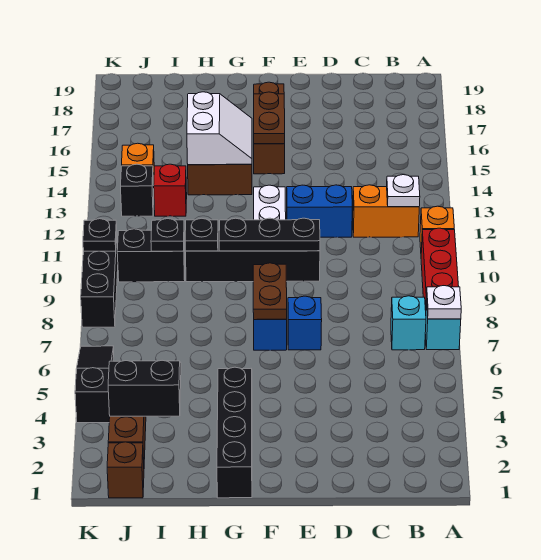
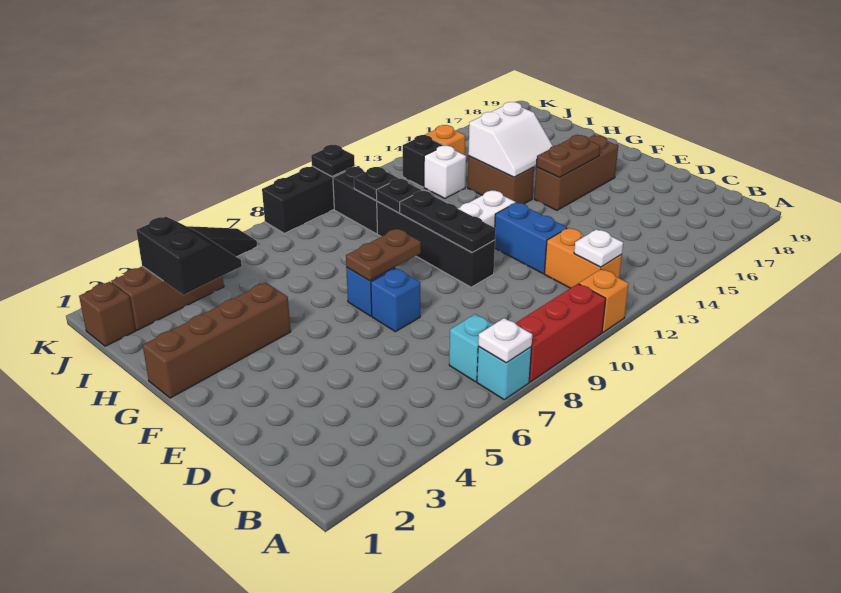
black brick G1:G4 level 1 -> brown brick G1:G4 level 1
red brick I13 level 1 -> white brick I13 level 1

